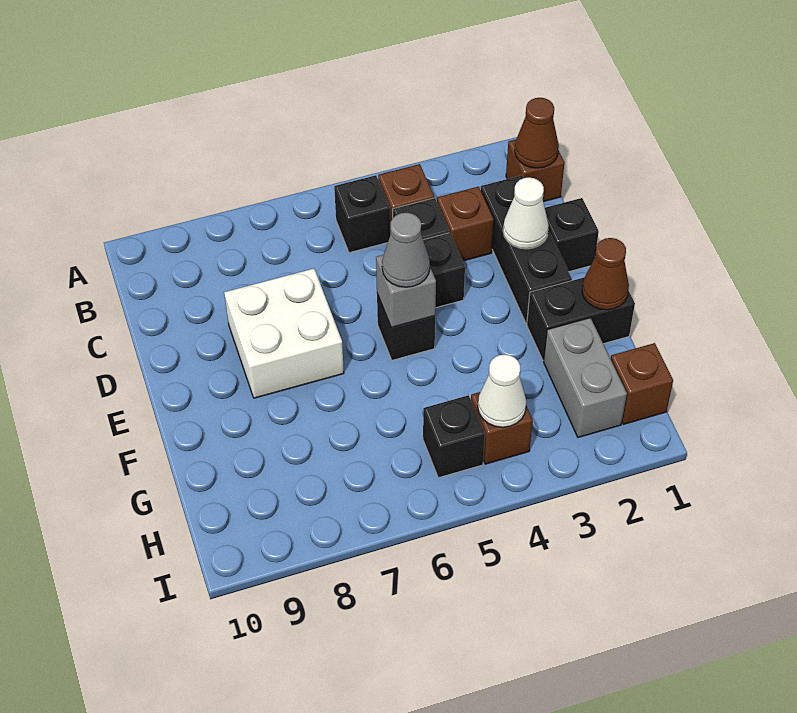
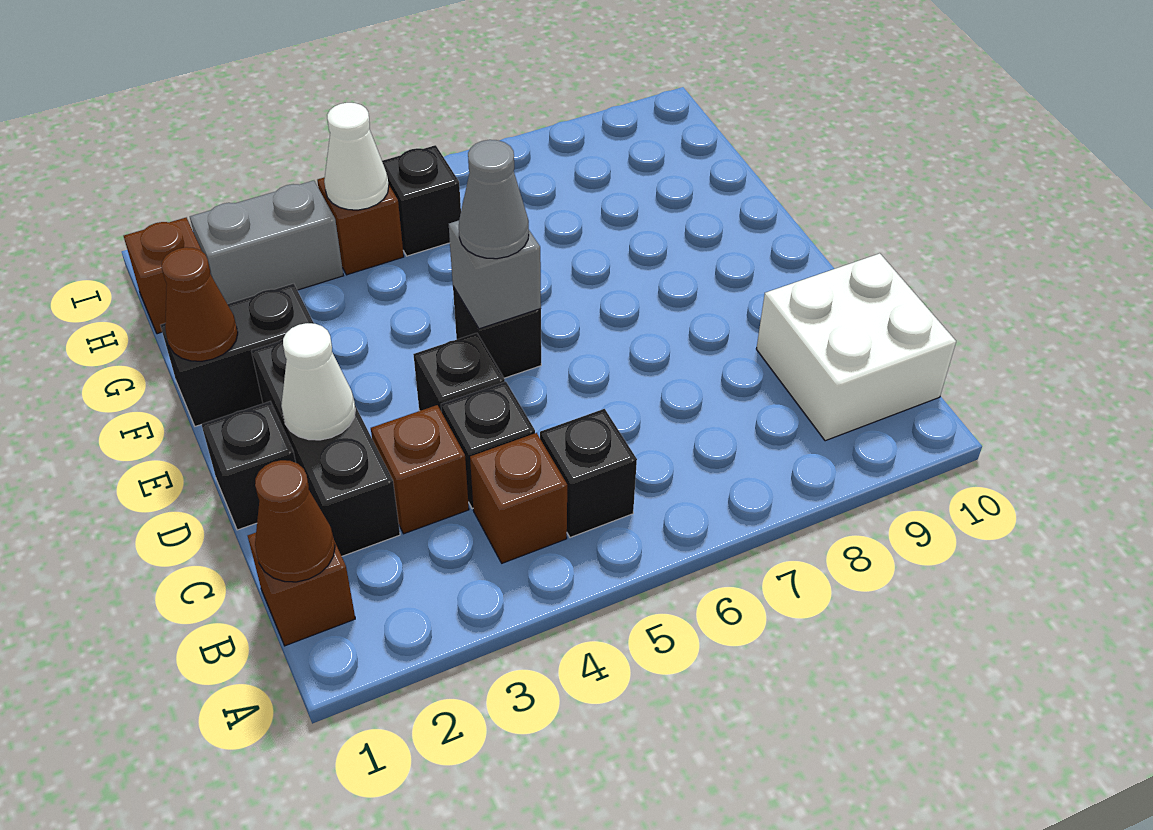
white brick D7:E8 level 1 -> white brick B9:C10 level 1
grey brick G2:H2 level 1 -> grey brick H2:H3 level 1

